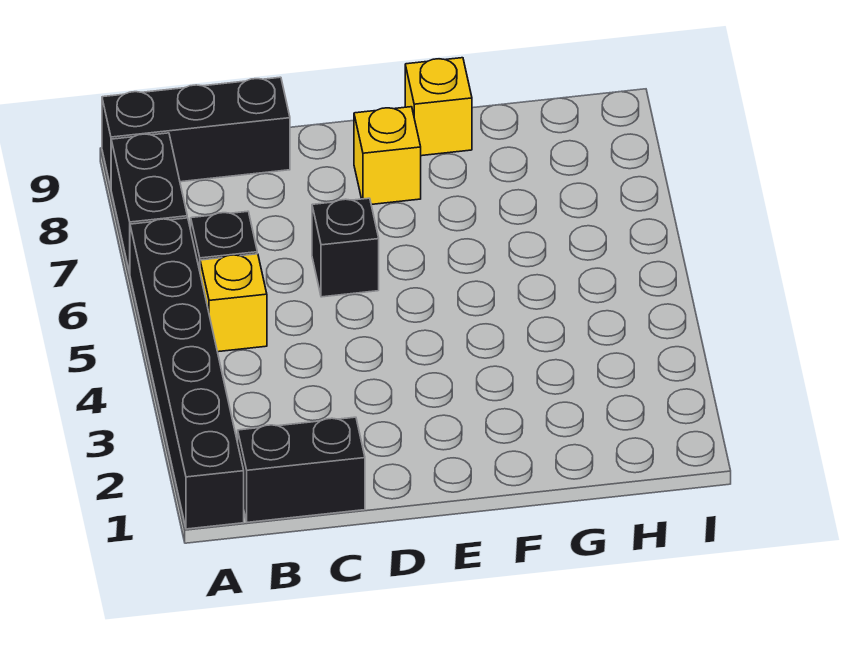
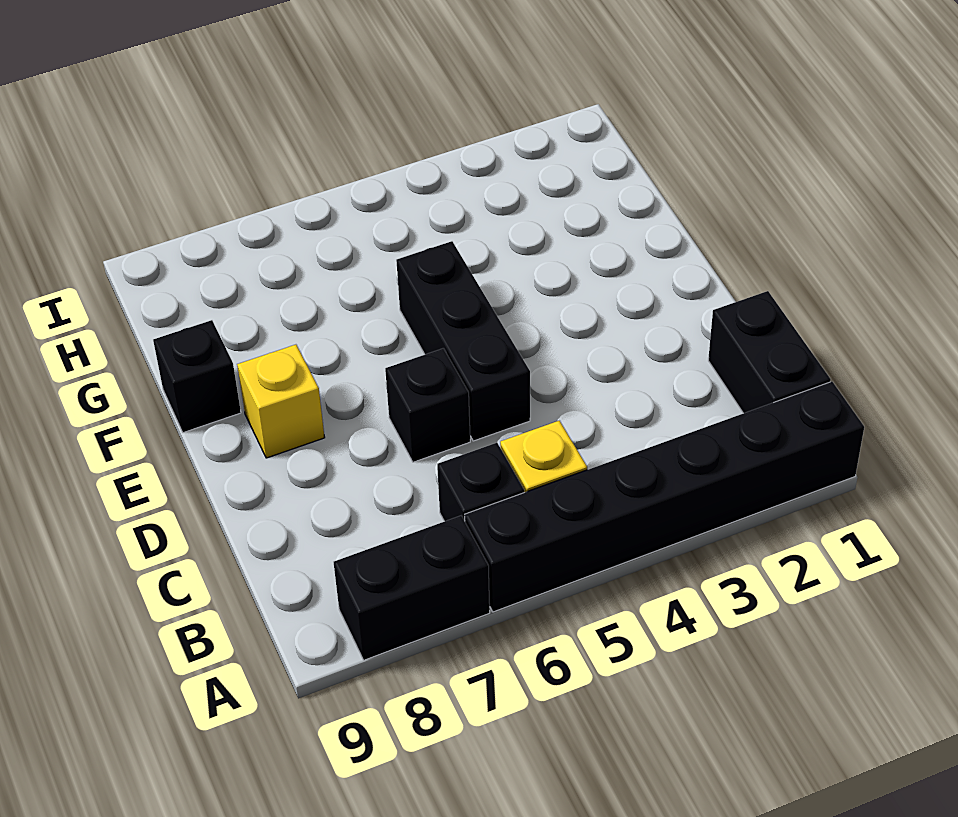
black brick A9:C9 level 1 -> black brick D5:F5 level 1
yellow brick F9 level 1 -> black brick F9 level 1

